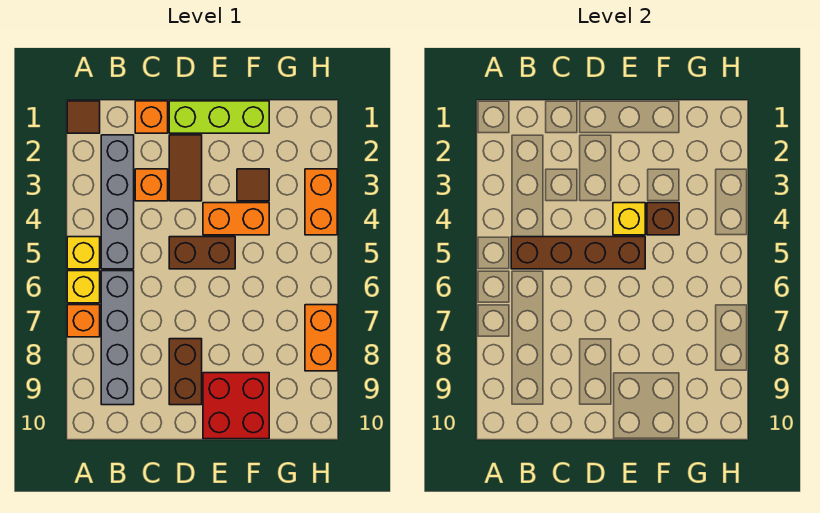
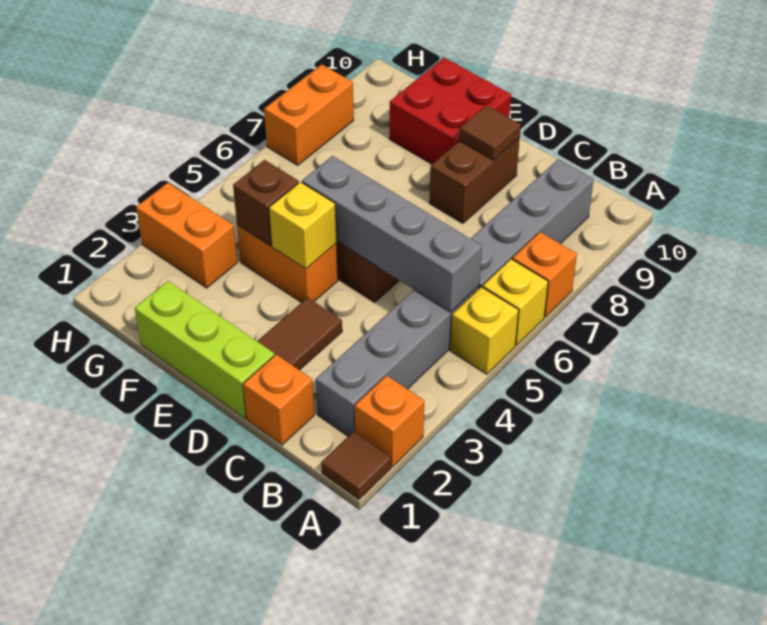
brown brick B5:E5 level 2 -> grey brick B5:E5 level 2
orange brick C3 level 1 -> orange brick A2 level 1
brown tile F3 level 1 -> brown tile D9 level 2
orange brick H3:H4 level 1 -> orange brick G3:H3 level 1

